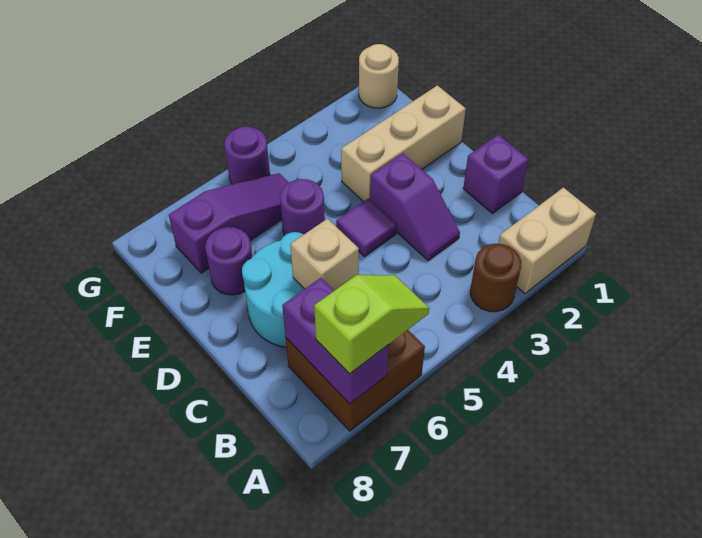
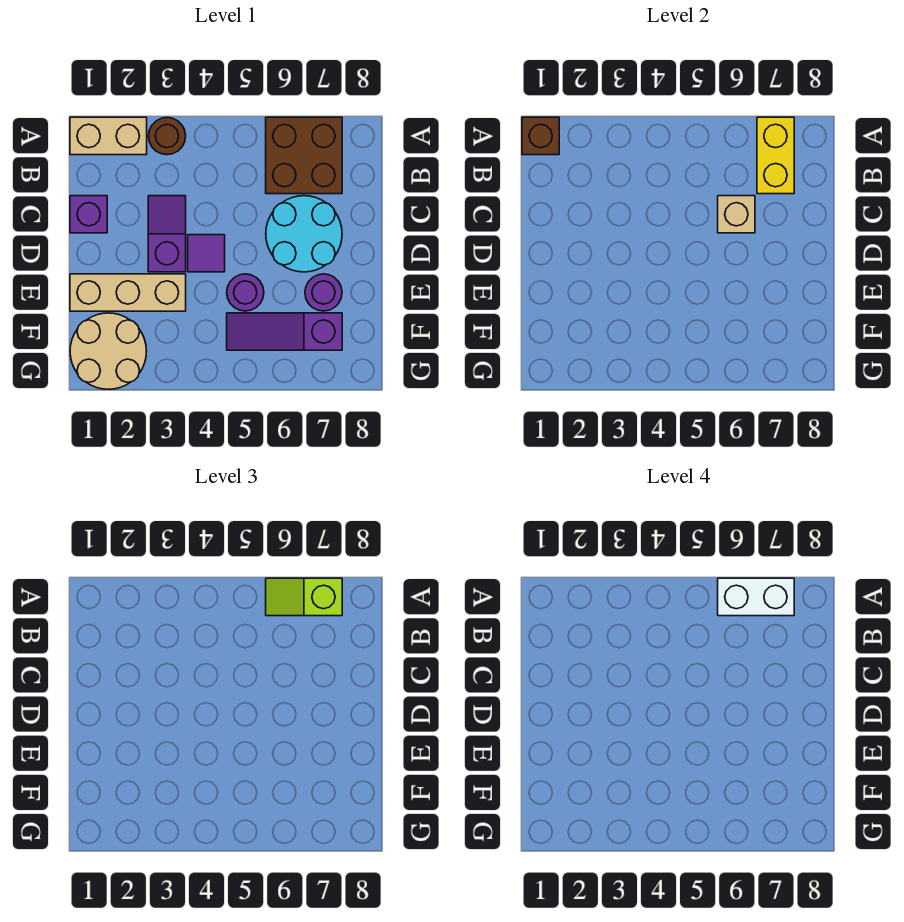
none -> brown brick A1 level 2
none -> white brick A6:A7 level 4
purple brick A7:B7 level 2 -> yellow brick A7:B7 level 2
tan round brick G1 level 1 -> tan round brick F1:G2 level 1
purple round brick G5 level 1 -> none

